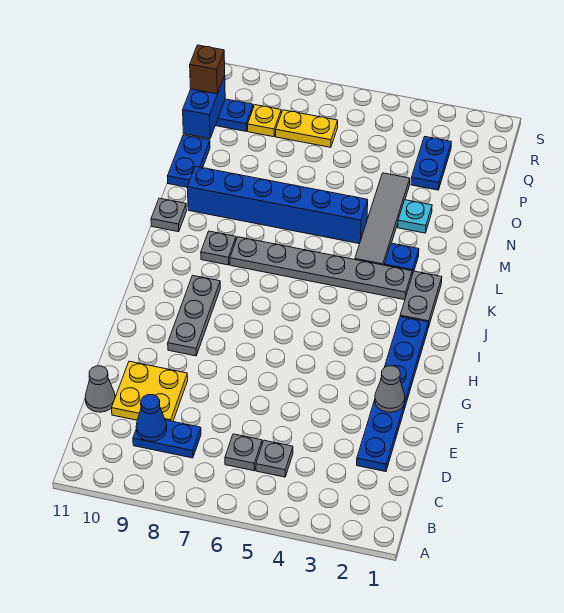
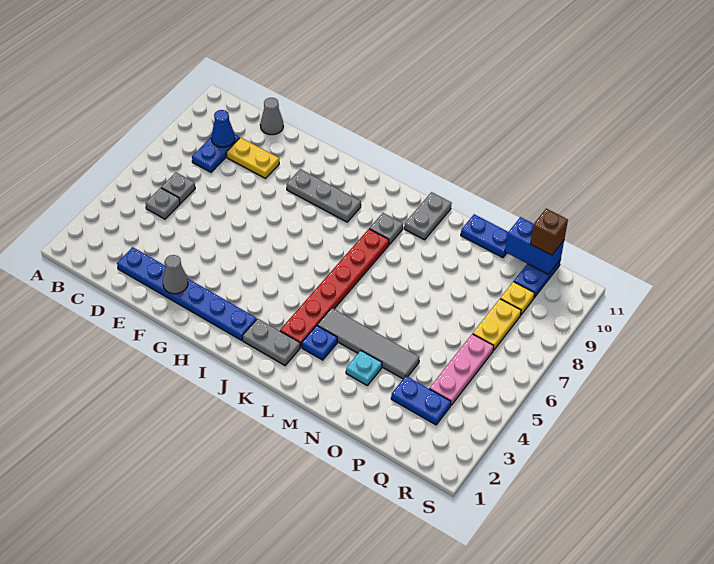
yellow plate D9:E10 level 1 -> yellow plate D9:E9 level 1
grey plate K3:K8 level 1 -> red plate K3:K8 level 1
grey plate L11 level 1 -> grey plate L10:L11 level 1
blue brick M5:M10 level 1 -> none
none -> pink plate Q4:Q6 level 1

